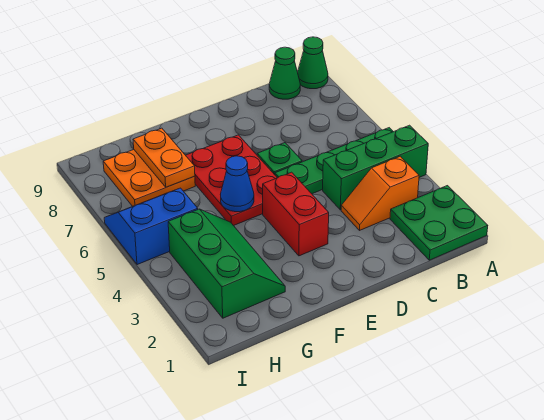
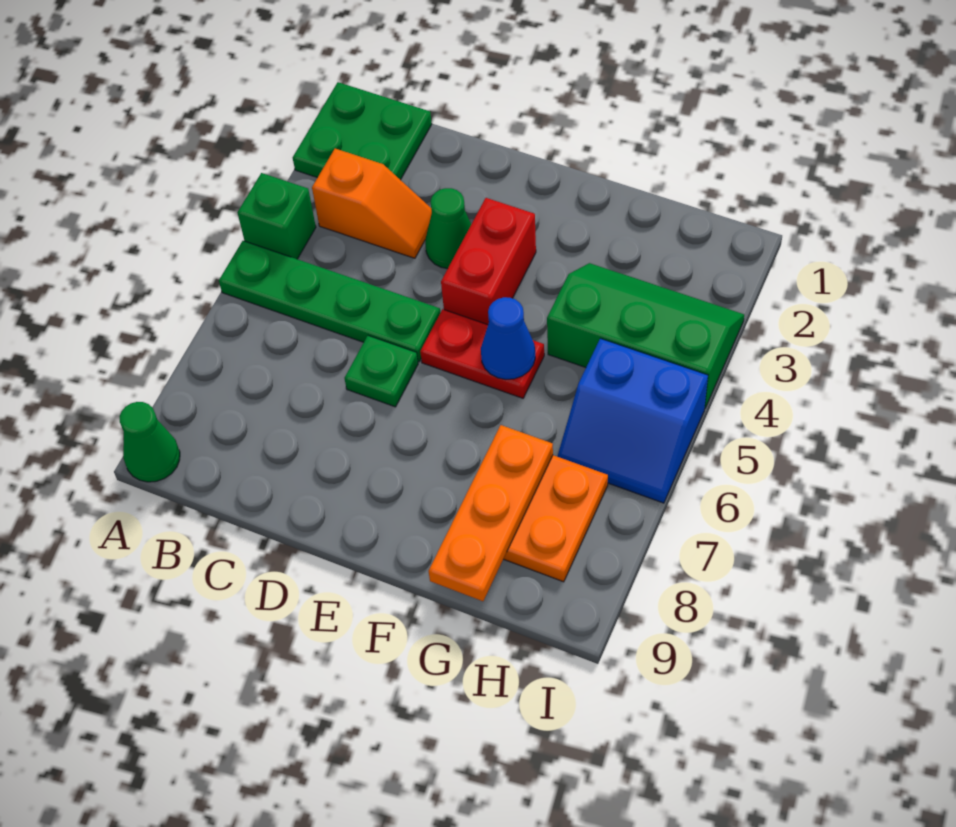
green brick A4:C4 level 1 -> green brick A4 level 1
green cone B9 level 1 -> green cone D3 level 1
red plate E5:F7 level 1 -> red plate E5:F5 level 1
green slope G2:H4 level 1 top H -> green slope G3:I4 level 1 top 4
orange plate G7:G8 level 2 -> orange plate G7:G9 level 2

